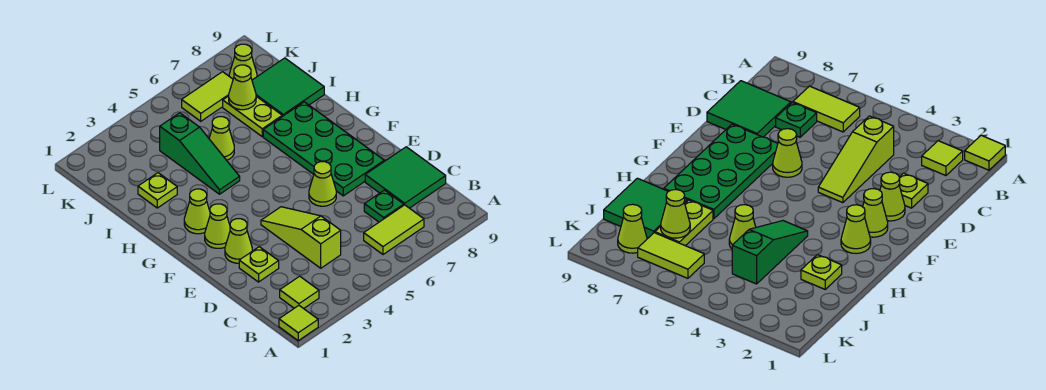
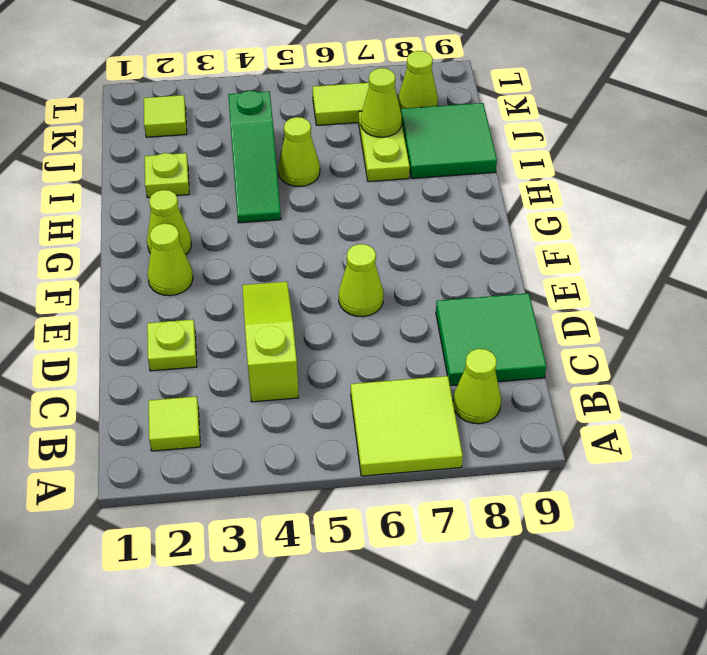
lime tile A1 level 1 -> lime tile K2 level 1
lime tile B6:B7 level 1 -> lime tile A6:B7 level 1
green plate C7 level 1 -> none
lime cone E2 level 1 -> lime cone B8 level 1
green plate E7:H8 level 1 -> none

